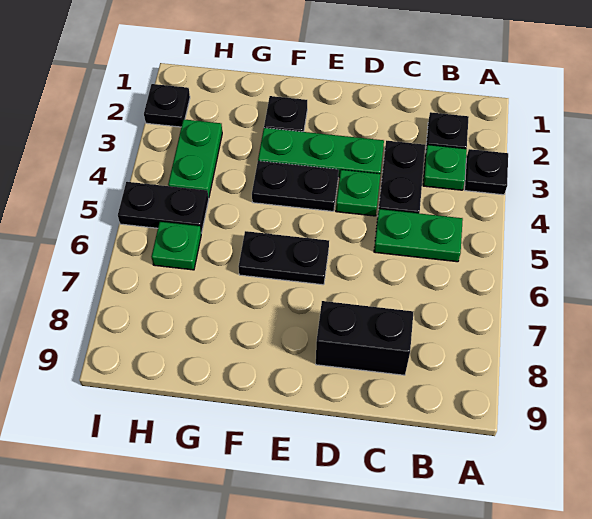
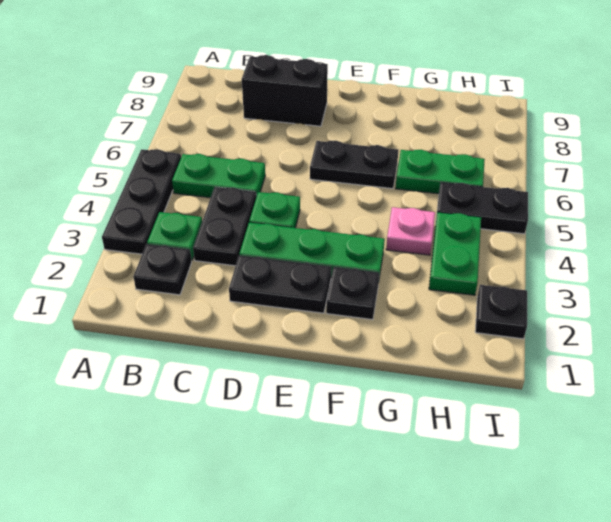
black plate A3 level 1 -> black plate A3:A5 level 1
black plate E4:F4 level 1 -> black plate D2:E2 level 1
none -> pink plate G4 level 1
green plate H6 level 1 -> green plate G6:H6 level 1

